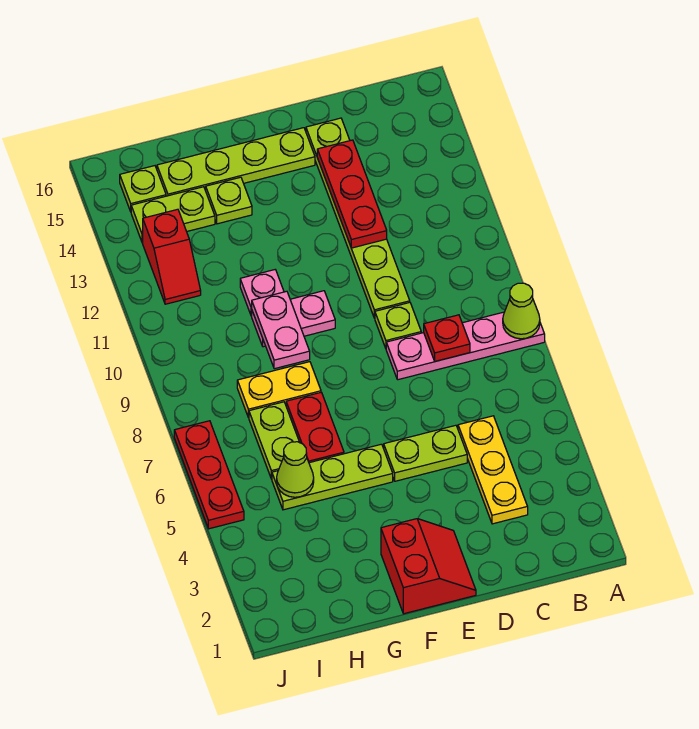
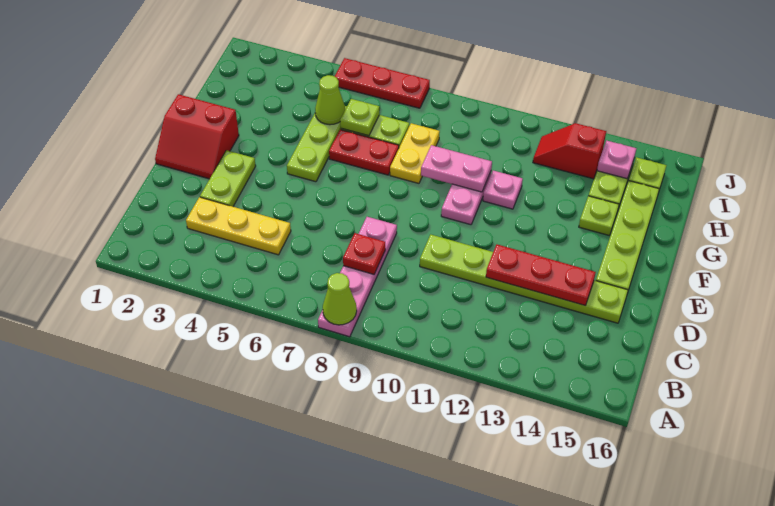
lime plate D5:E5 level 1 -> lime plate D3:E3 level 1
lime plate D9 level 1 -> lime plate H6 level 2
none -> pink plate I14 level 2

